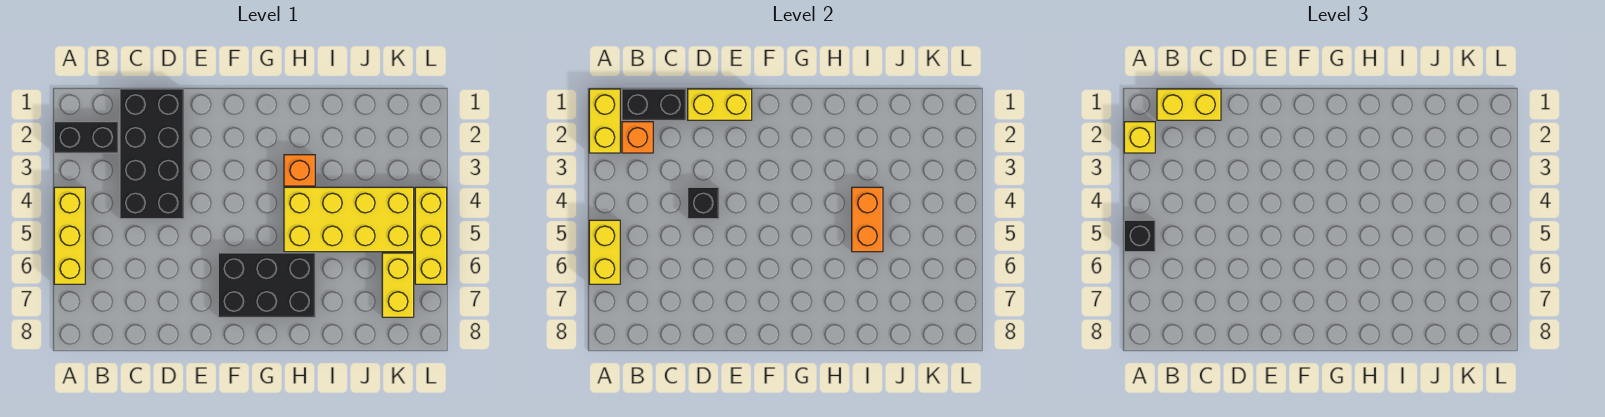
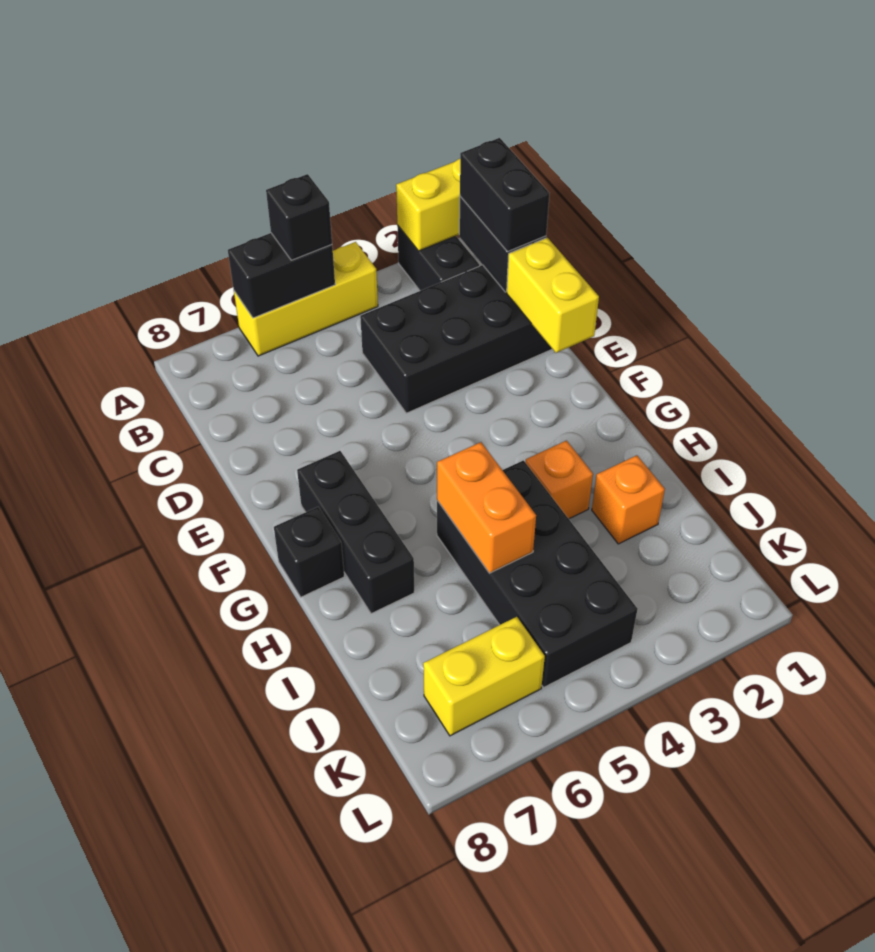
yellow brick A2 level 3 -> none
yellow brick A5:A6 level 2 -> black brick A5:A6 level 2
yellow brick B1:C1 level 3 -> black brick B1:C1 level 3
orange brick B2 level 2 -> orange brick I2 level 1
black brick D4 level 2 -> black brick G8 level 1
black brick F6:H7 level 1 -> black brick F7:H7 level 1
yellow brick H4:K5 level 1 -> black brick H4:K5 level 1
orange brick I4:I5 level 2 -> orange brick H5:I5 level 2
yellow brick L4:L6 level 1 -> none

